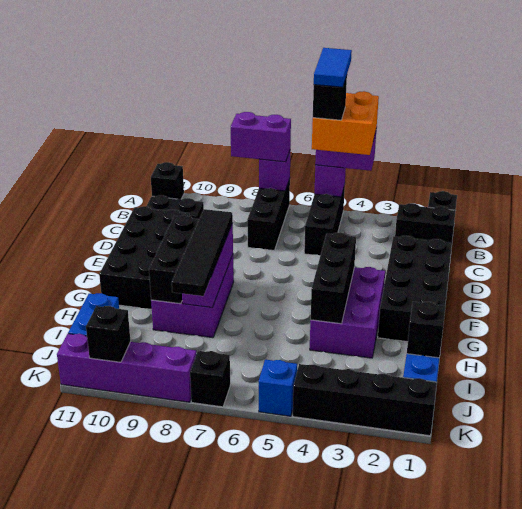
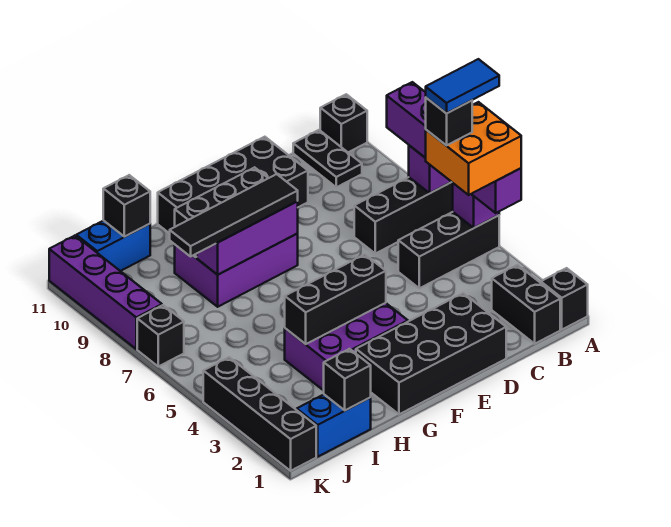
blue brick K5 level 1 -> none
black brick K10 level 2 -> black brick I11 level 2

